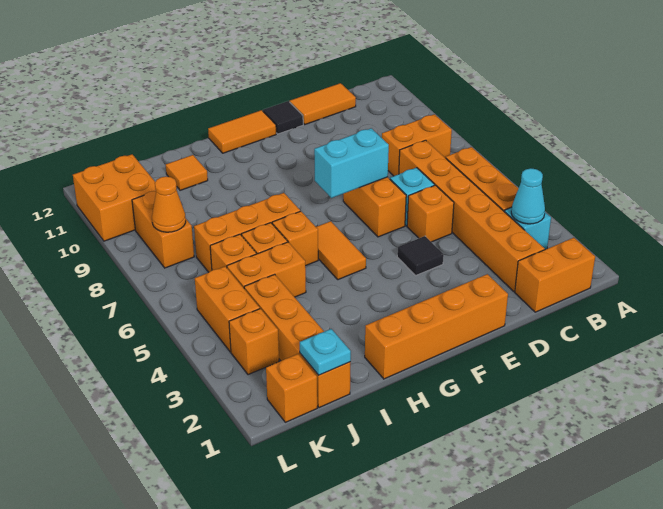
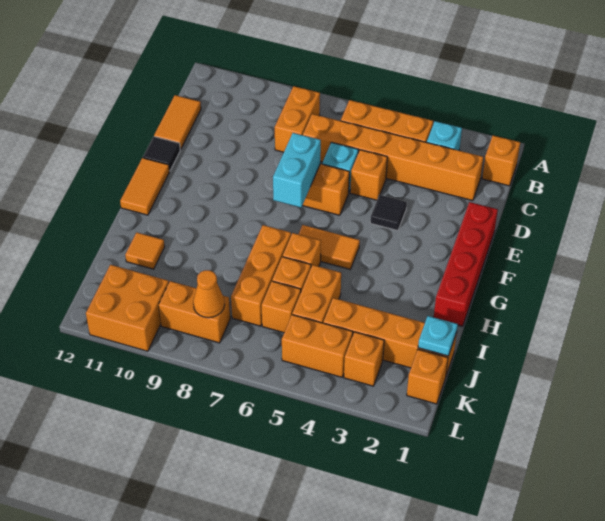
orange brick B1:C1 level 1 -> orange brick B1 level 1
cyan cone B3 level 2 -> none
orange brick E1:H1 level 1 -> red brick E1:H1 level 1

